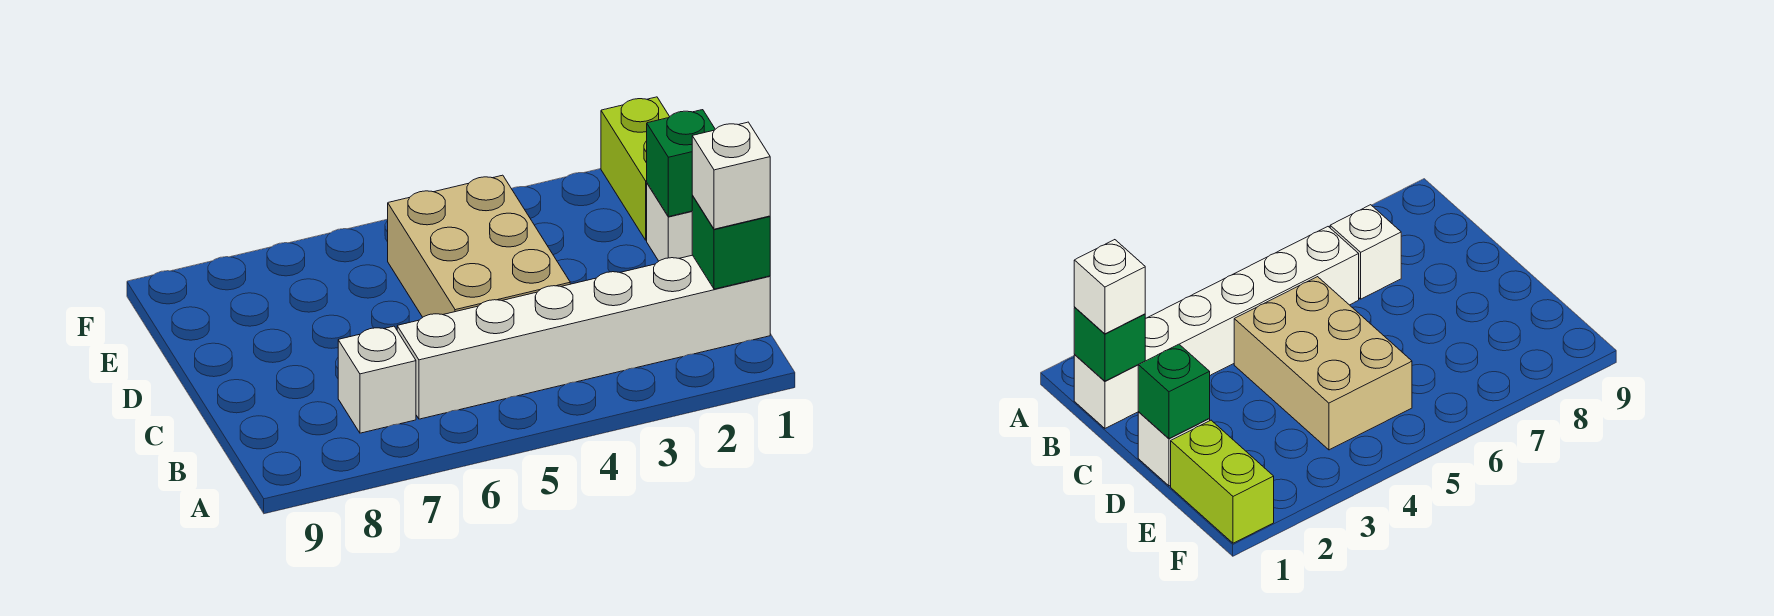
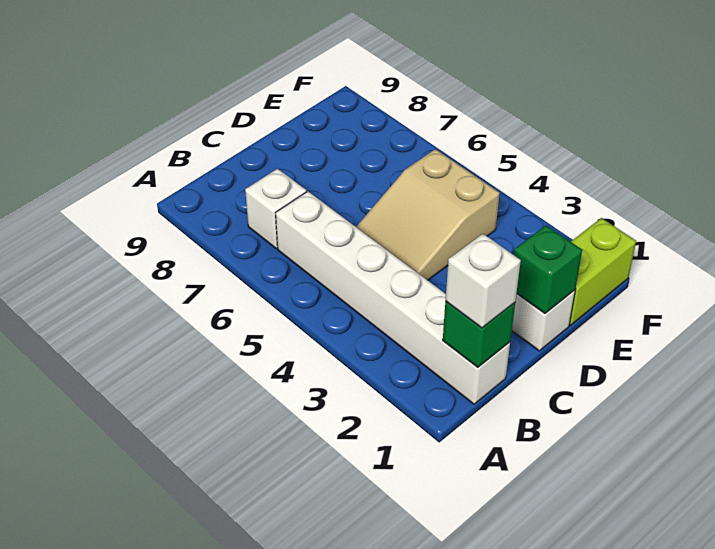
tan brick C4:E5 level 1 -> tan slope C4:E5 level 1 top E

